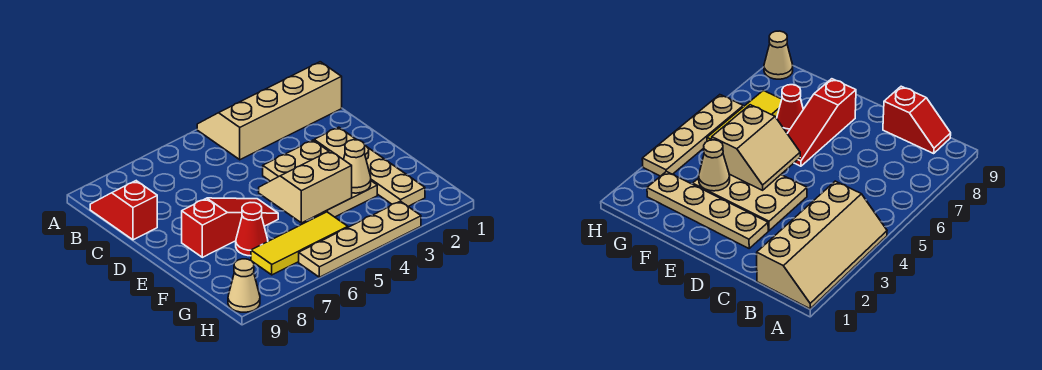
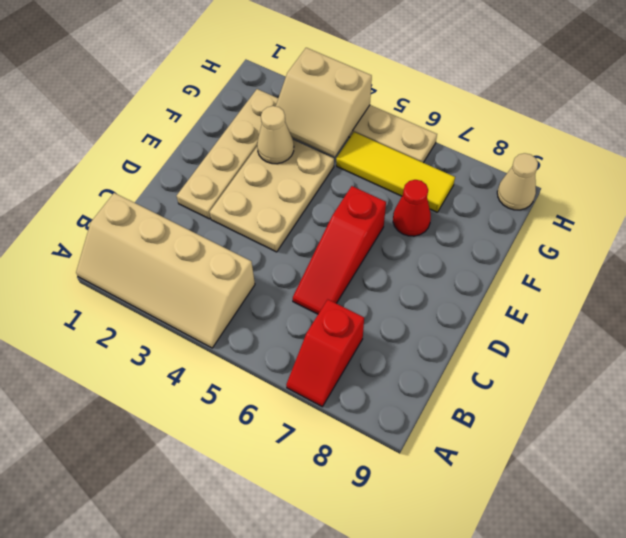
red slope B9:C9 level 1 top C -> red slope A7:B7 level 1 top B
tan slope E4:F5 level 2 top F -> tan slope G3:H4 level 2 top H
red slope E6:E8 level 1 top 8 -> red slope C6:E6 level 1 top E

